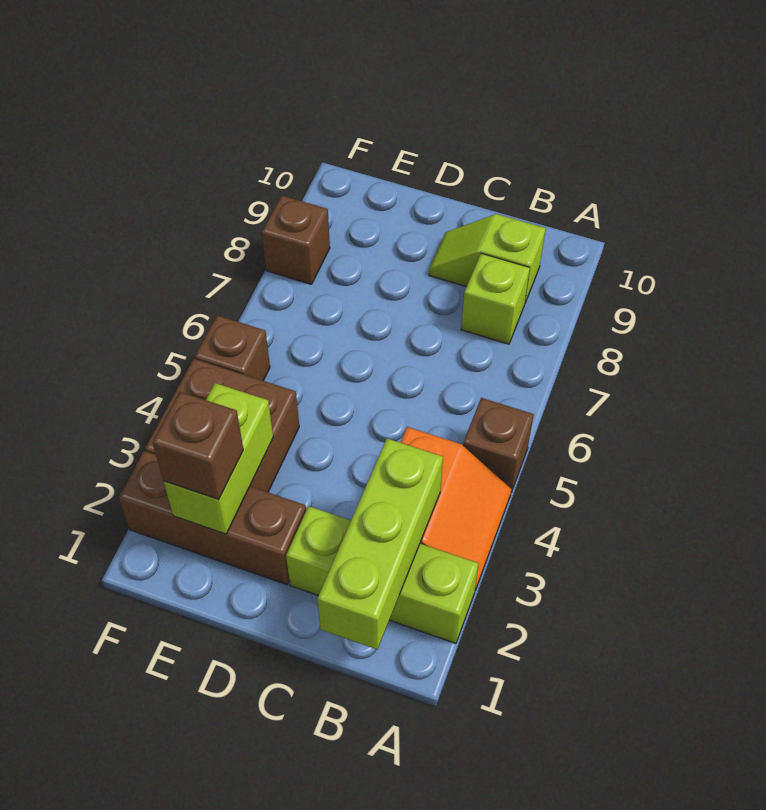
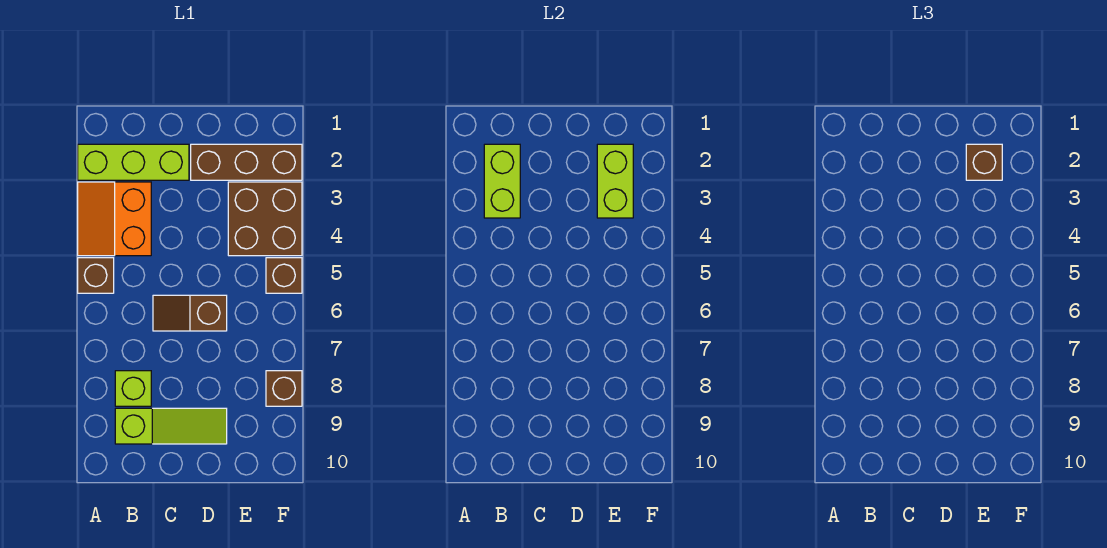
lime brick B1:B3 level 2 -> lime brick B2:B3 level 2
lime slope B9:C9 level 1 top B -> lime slope B9:D9 level 1 top B
none -> brown slope C6:D6 level 1 top D

